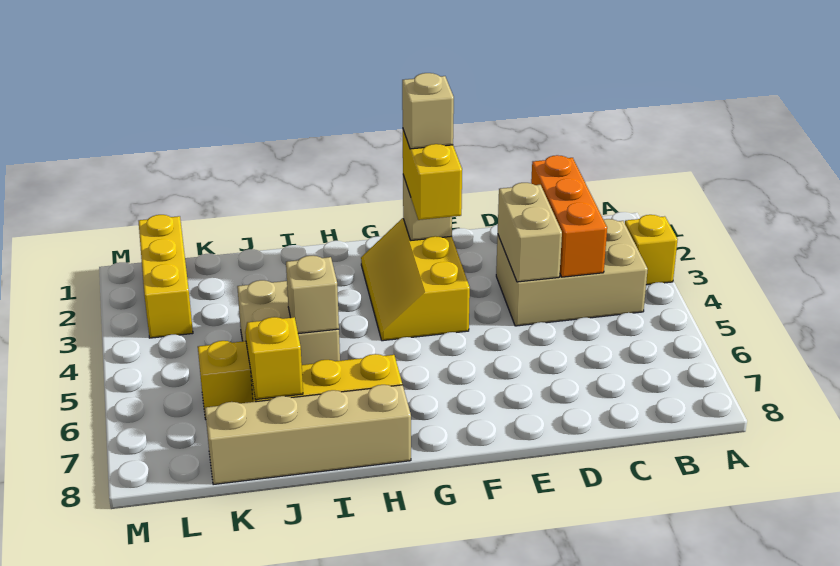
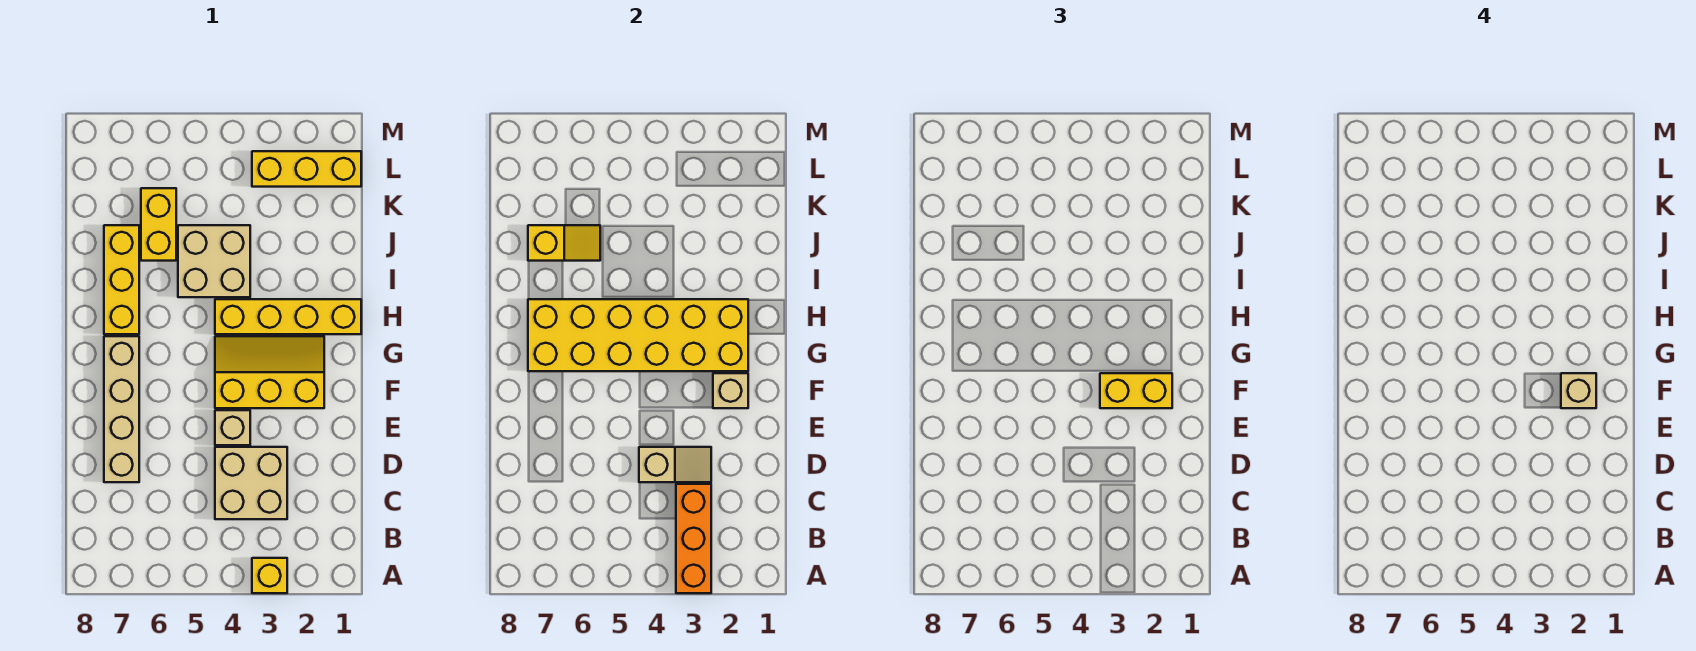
tan brick B3:D4 level 1 -> tan brick C3:D4 level 1
orange brick C2:C4 level 2 -> orange brick A3:C3 level 2
tan brick D3:D4 level 2 -> tan slope D3:D4 level 2 top 4
none -> yellow brick G2:H7 level 2
none -> yellow brick H1:H4 level 1
tan brick H8:K8 level 1 -> tan brick D7:G7 level 1
tan brick I5 level 2 -> tan brick E4 level 1

